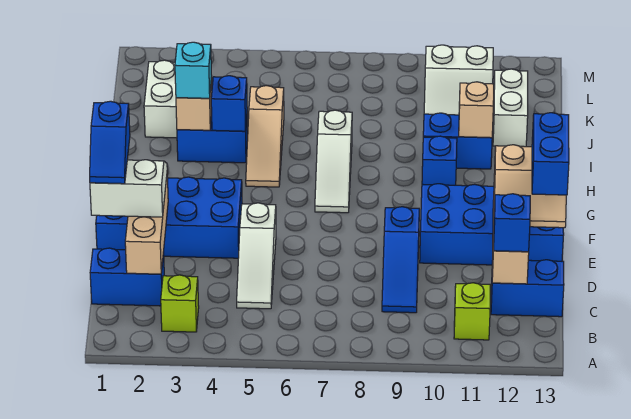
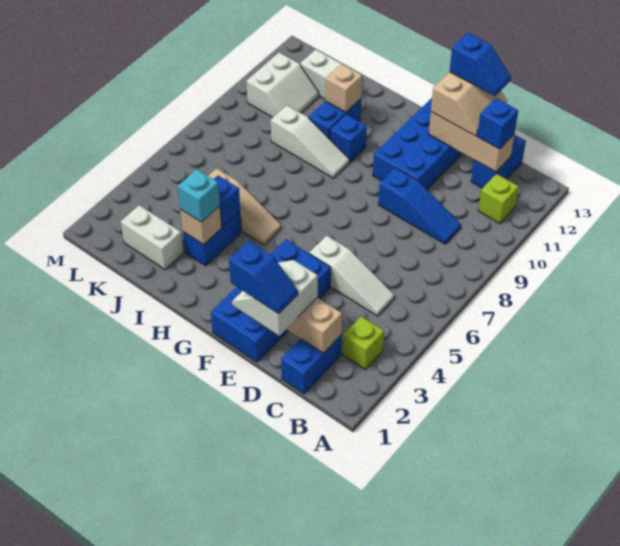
blue brick D13:E13 level 4 -> blue slope D13:E13 level 4 top E
white slope G7:I7 level 1 top I -> white slope H9:J9 level 1 top J

